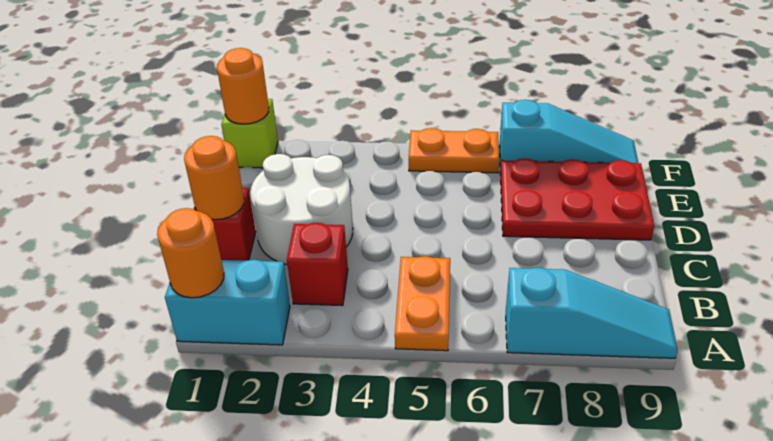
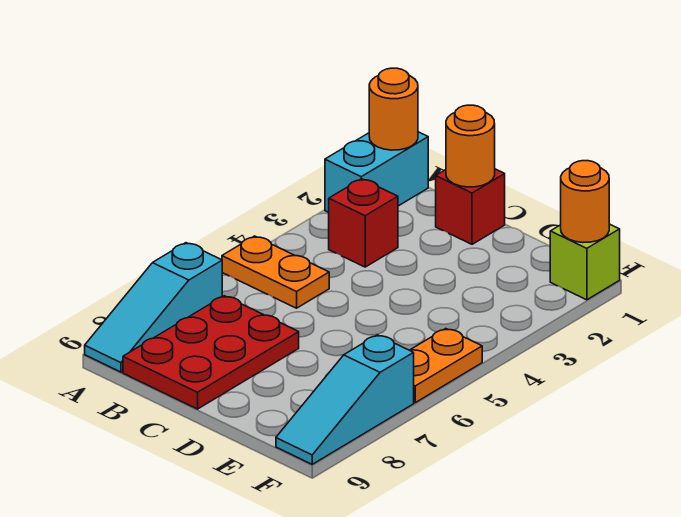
white round brick C2:D3 level 1 -> none
red plate D7:E9 level 1 -> red plate B7:C9 level 1

